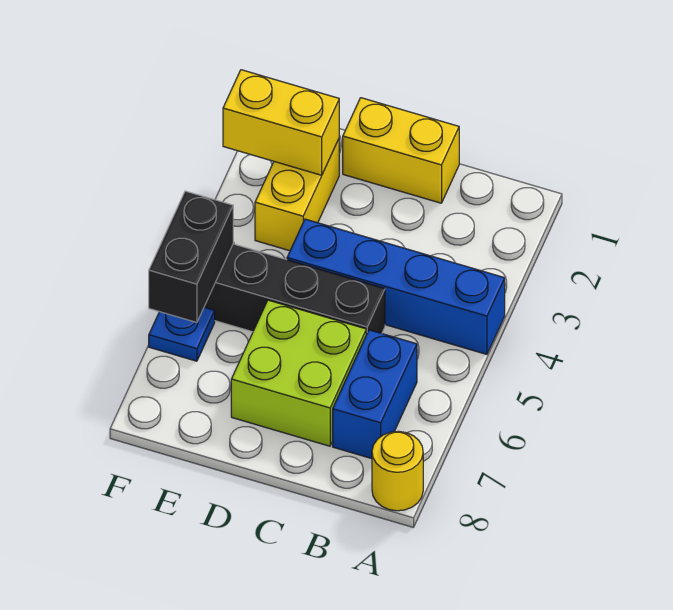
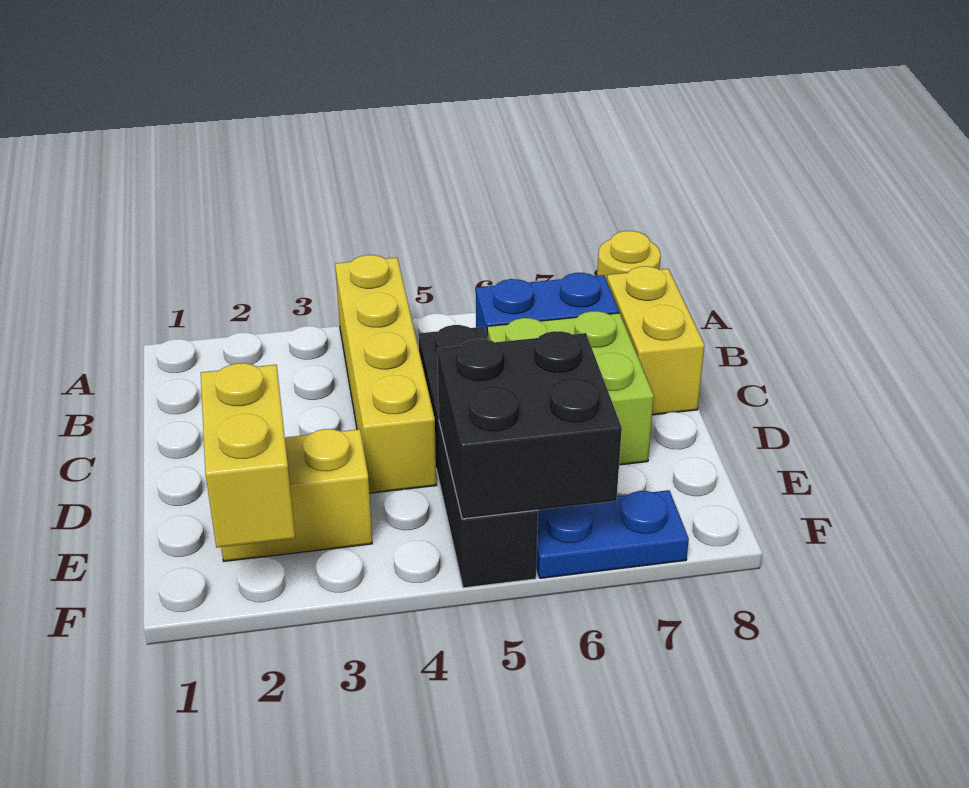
blue brick A4:D4 level 1 -> yellow brick A4:D4 level 1
yellow brick C1:D1 level 1 -> yellow brick B8:C8 level 1
black brick F5:F6 level 2 -> black brick E5:F6 level 2
blue plate F6 level 1 -> blue plate F6:F7 level 1

